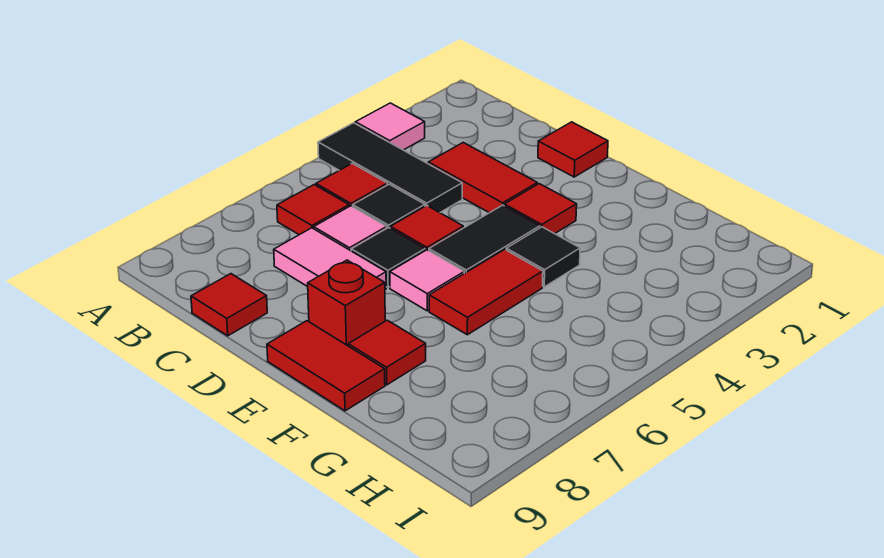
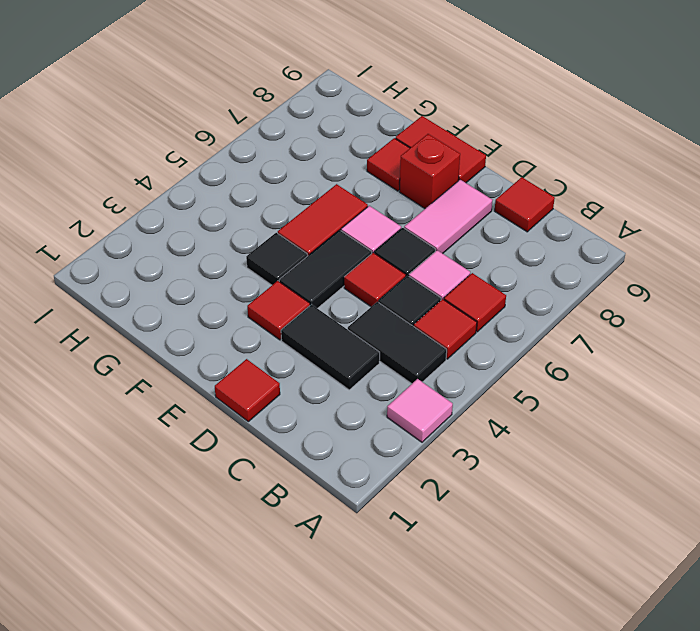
black tile A4:C4 level 1 -> black tile B4:C4 level 1
red tile C3:D3 level 1 -> black tile C3:D3 level 1
pink tile C7:D7 level 1 -> pink tile D7:D8 level 1

